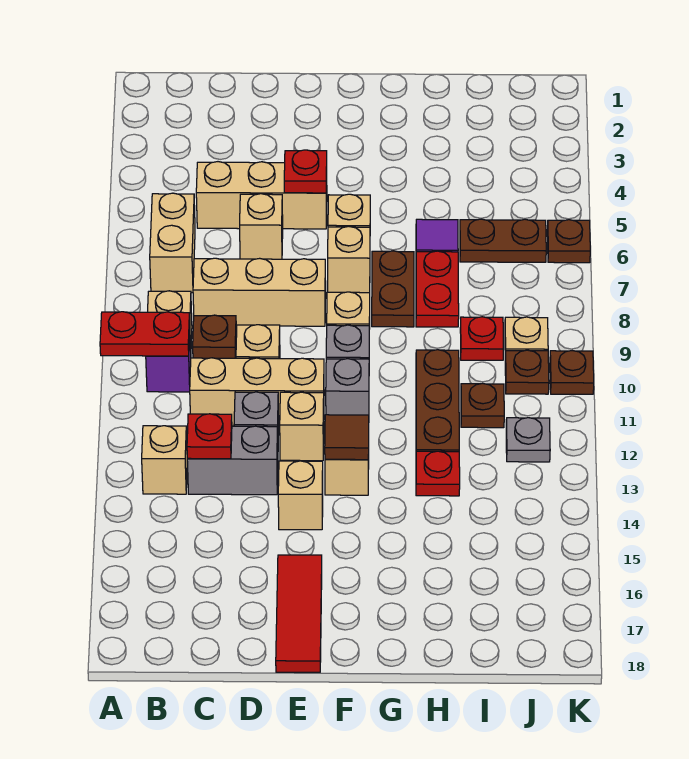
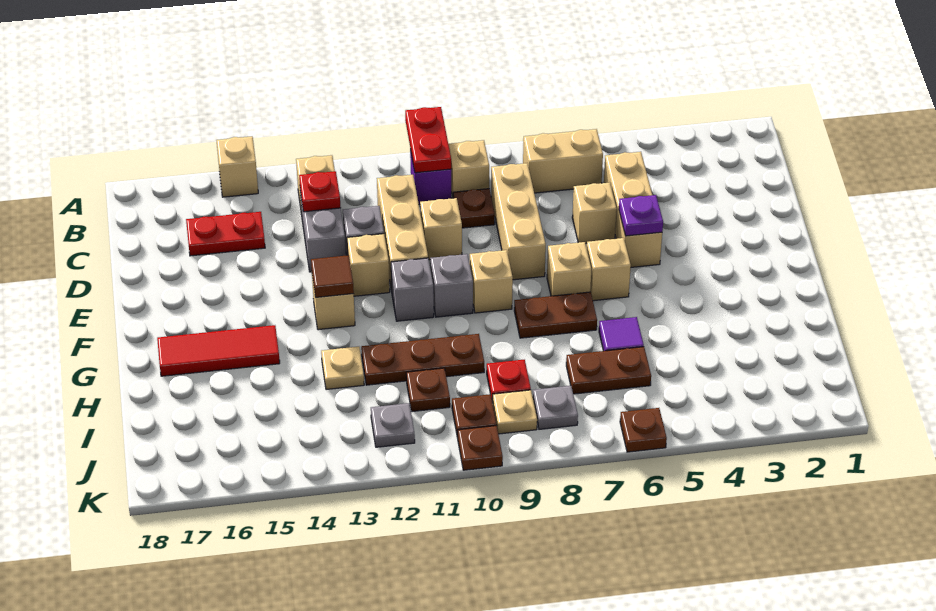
red plate E5 level 2 -> purple plate E5 level 2
tan brick E14 level 1 -> tan brick A15 level 1
red tile E16:E18 level 1 -> red tile G15:G17 level 1
red plate H7:H8 level 1 -> red plate C15:C16 level 1
red plate H13 level 1 -> tan plate H13 level 1
brown plate I6:J6 level 1 -> brown plate I6:I7 level 1
none -> grey plate J8 level 1

